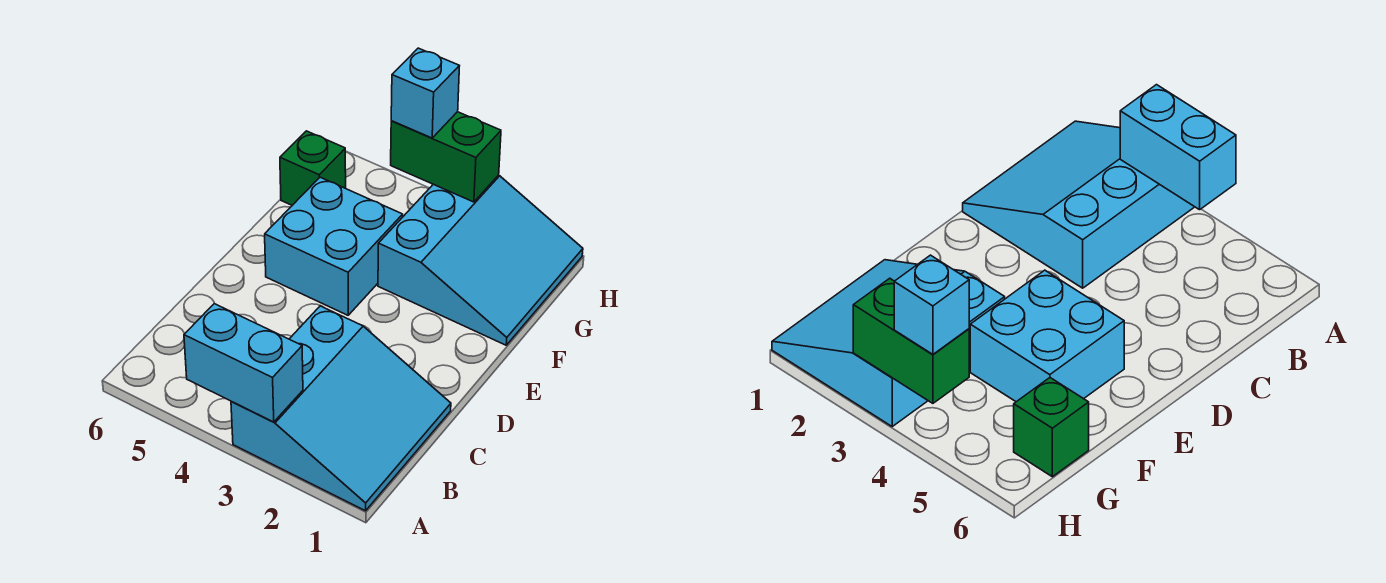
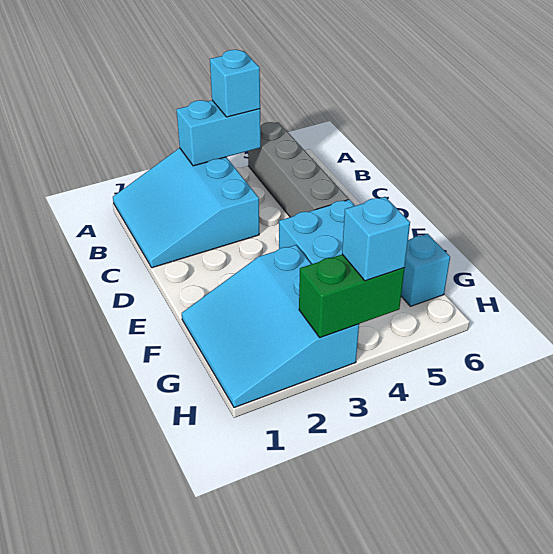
none -> cyan brick A4 level 3
none -> grey brick A5:D5 level 1
green brick G6 level 1 -> cyan brick G6 level 1

